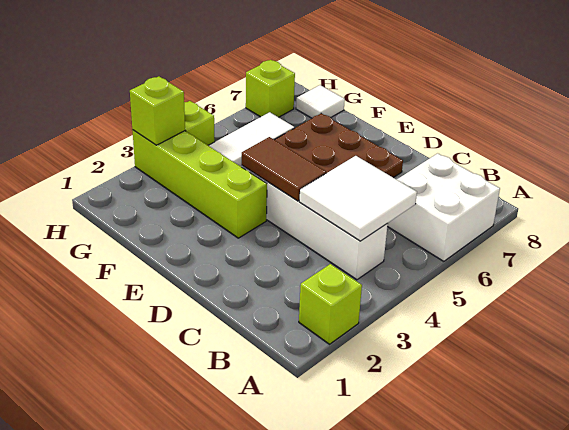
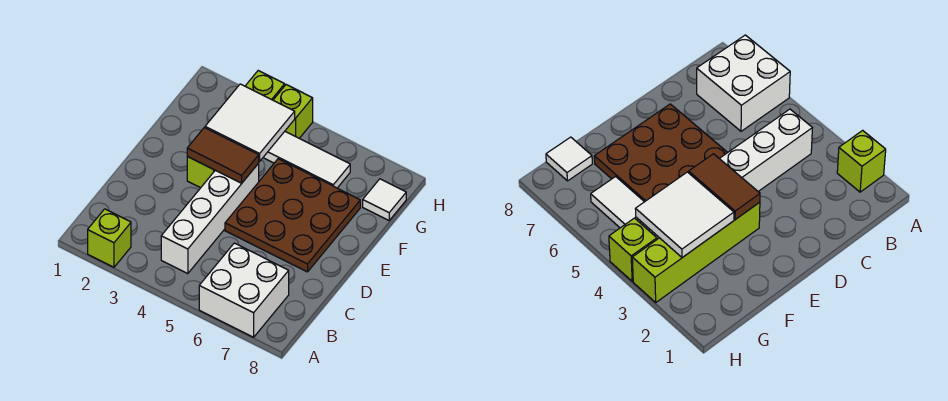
white tile B4:C5 level 2 -> white tile F3:G4 level 2
brown tile D4:E4 level 2 -> brown tile E3:E4 level 2
lime brick H3 level 2 -> none
lime brick H7 level 1 -> none

